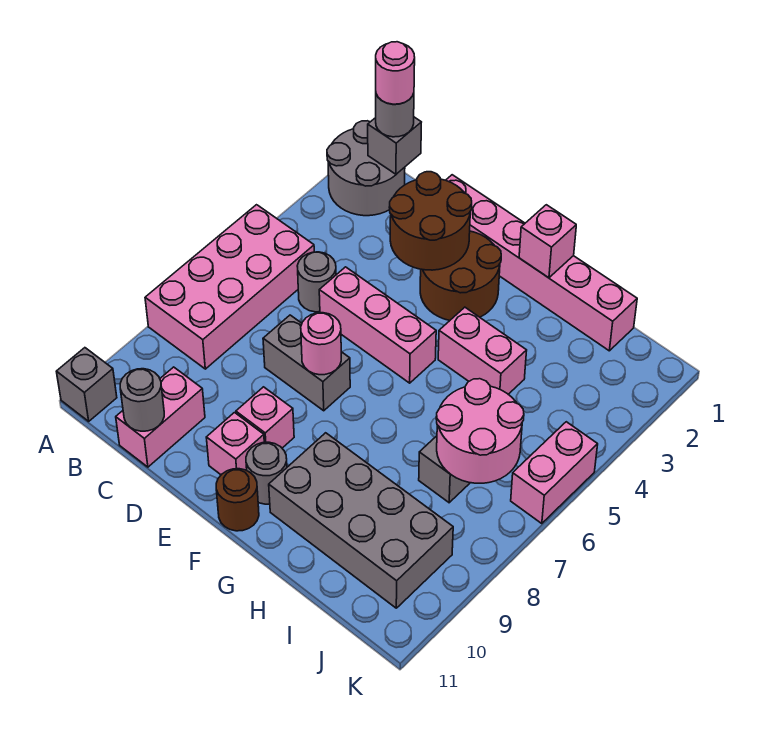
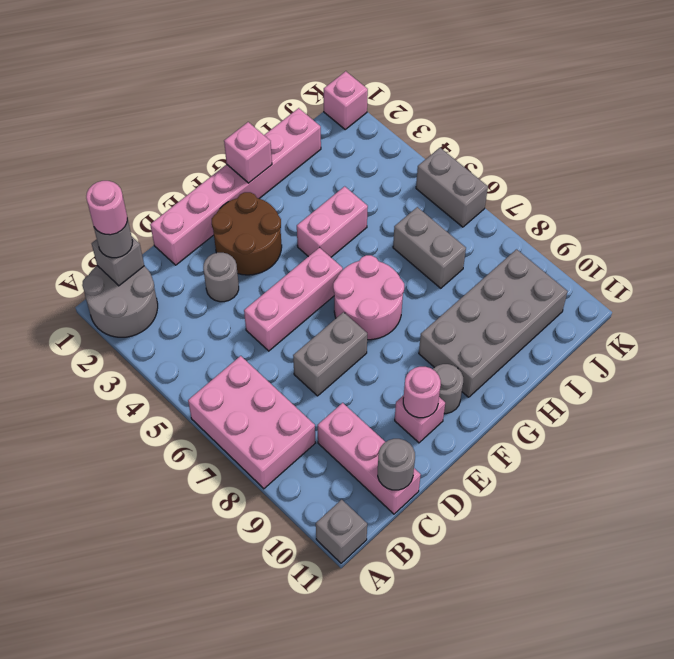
pink brick A5:B8 level 1 -> pink brick A6:B8 level 1
grey round brick C5 level 1 -> grey round brick D3 level 1
pink brick C10:C11 level 1 -> pink brick C9:C11 level 1
brown round brick D2:E3 level 2 -> none
pink round brick E7 level 2 -> pink round brick E10 level 2
pink brick E9 level 1 -> pink brick K1 level 1
brown round brick F11 level 1 -> none
pink round brick I6:J7 level 2 -> pink round brick F6:G7 level 1
pink brick K5:K6 level 1 -> grey brick K5:K6 level 1

